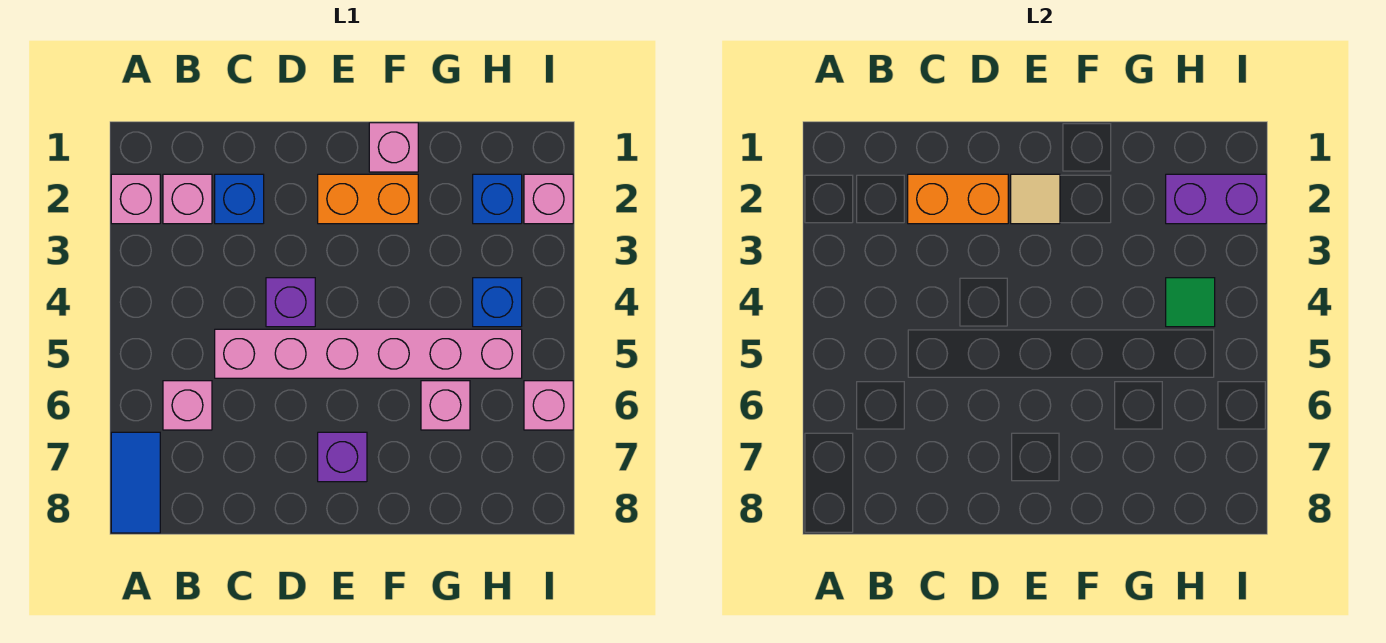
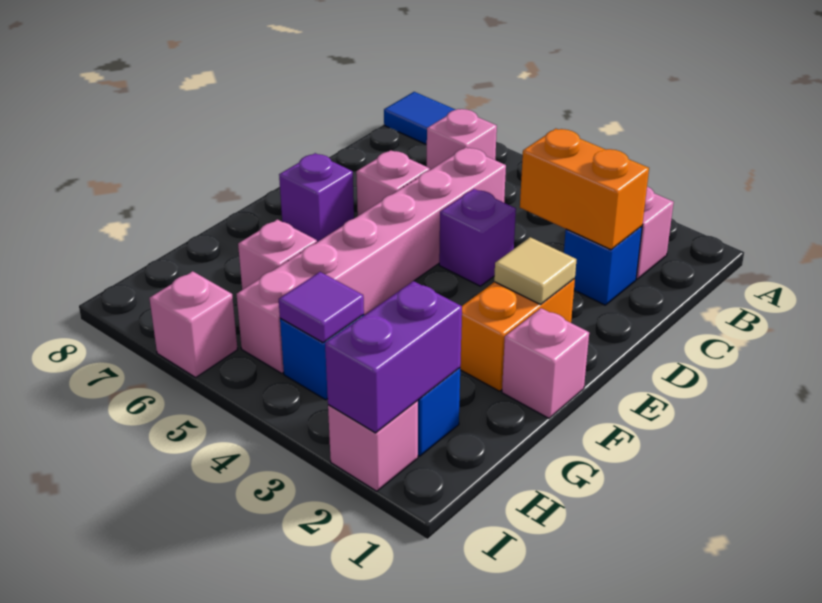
pink brick A2 level 1 -> pink brick D6 level 1
orange brick C2:D2 level 2 -> orange brick C2:C3 level 2
green tile H4 level 2 -> purple tile H4 level 2

